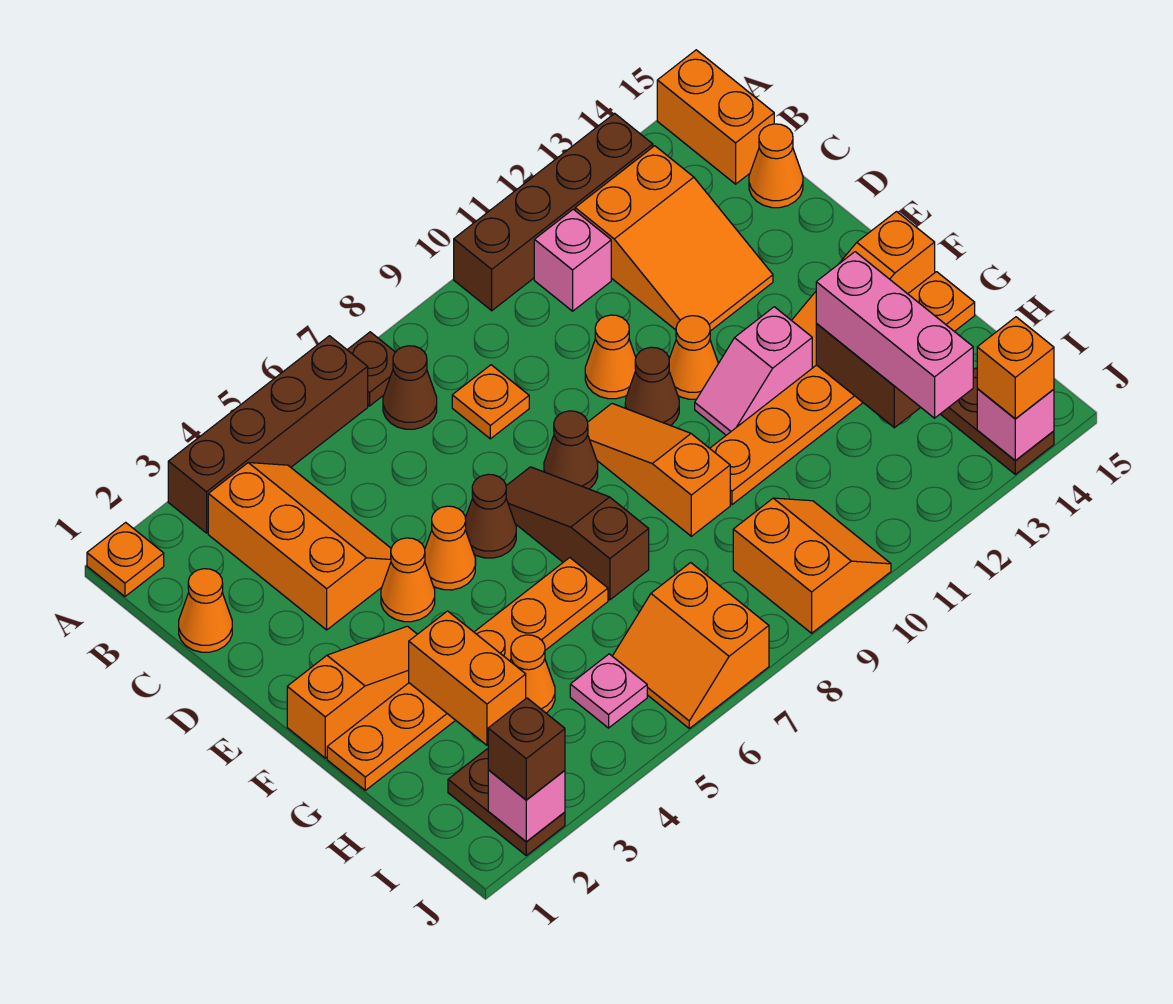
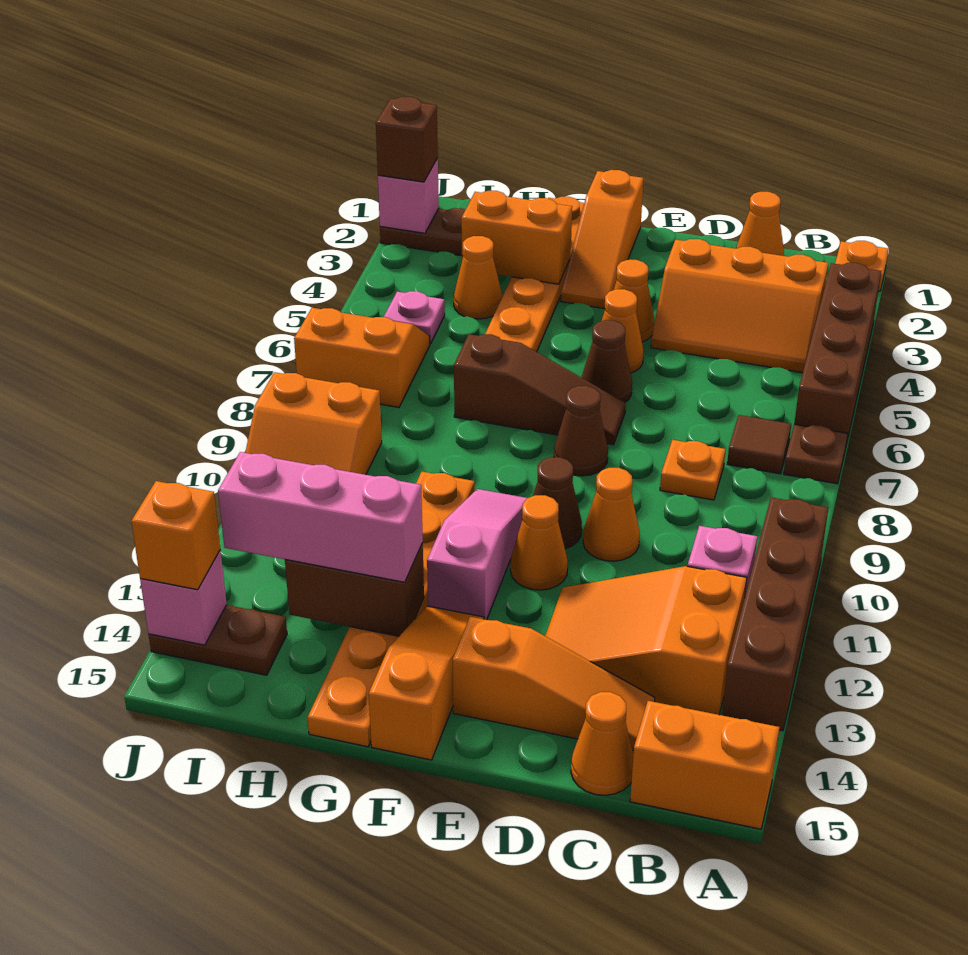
brown cone B7 level 1 -> brown tile B7 level 1
orange slope E9:G9 level 1 top G -> orange slope C14:E14 level 1 top E
pink slope F11:F12 level 1 top 12 -> pink slope F10:F12 level 1 top 12

